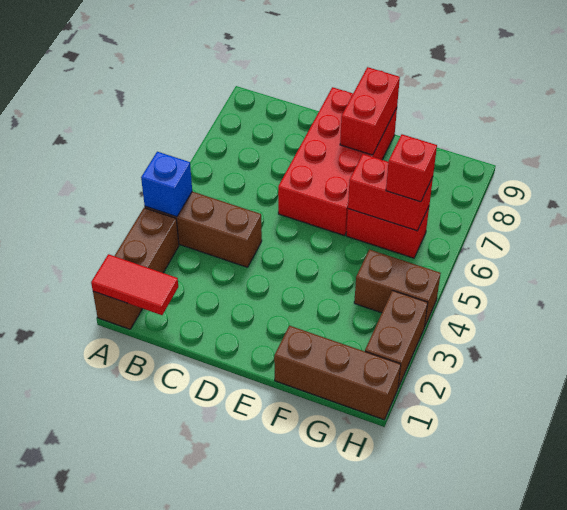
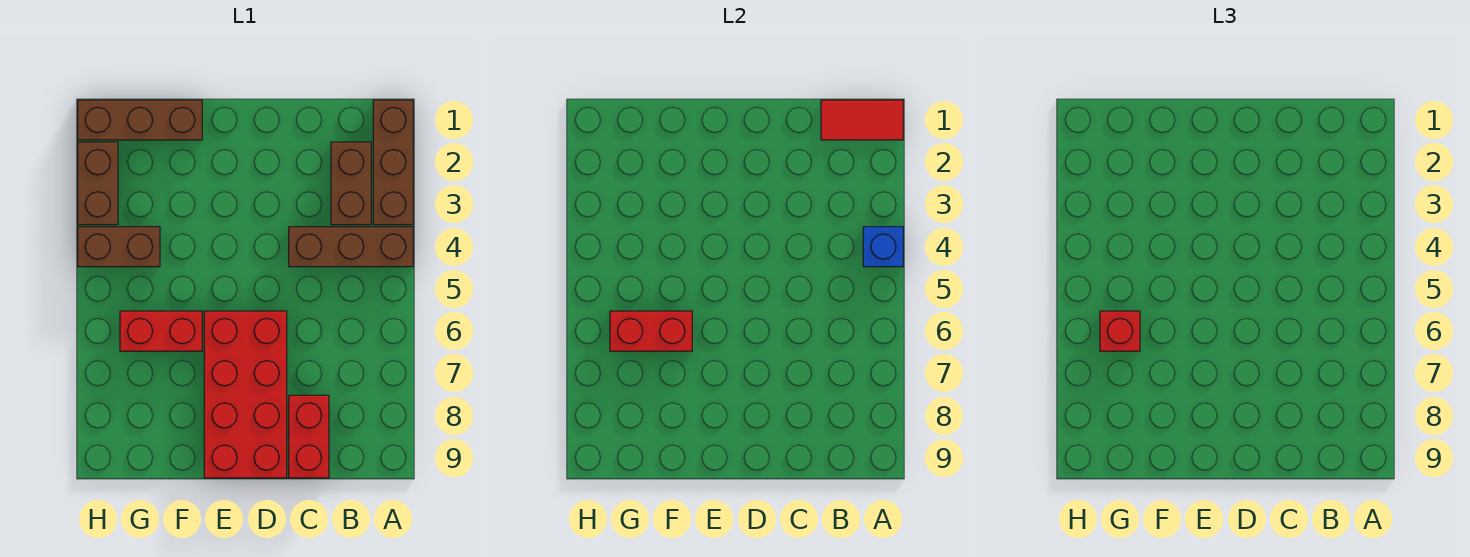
none -> brown brick B2:B3 level 1
red brick E8:E9 level 2 -> red brick C8:C9 level 1

